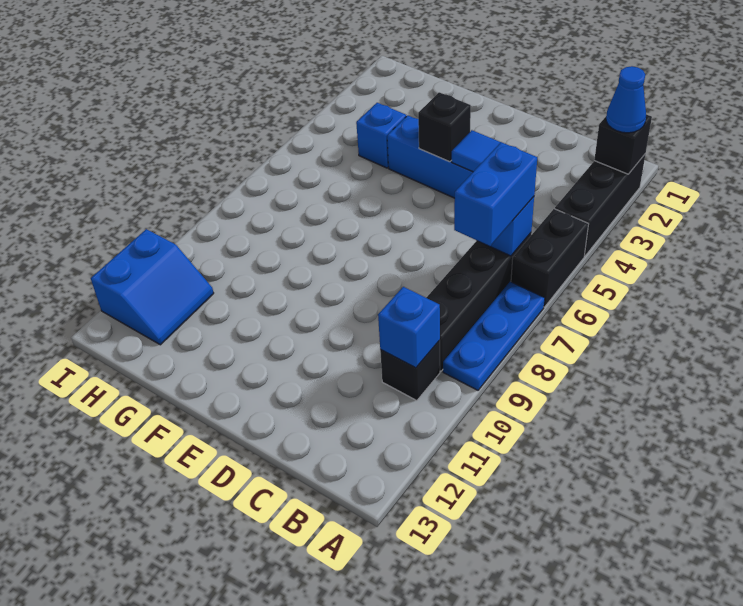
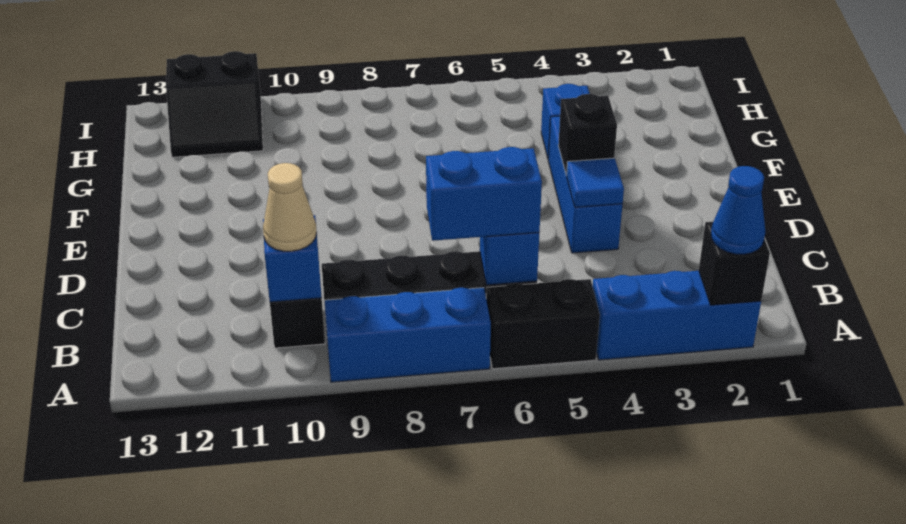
black brick A2:A4 level 1 -> blue brick A2:A4 level 1
blue plate A7:A9 level 1 -> blue brick A7:A9 level 1
none -> tan cone B10 level 3
blue slope H11:I12 level 1 top I -> black slope H11:I12 level 1 top I

